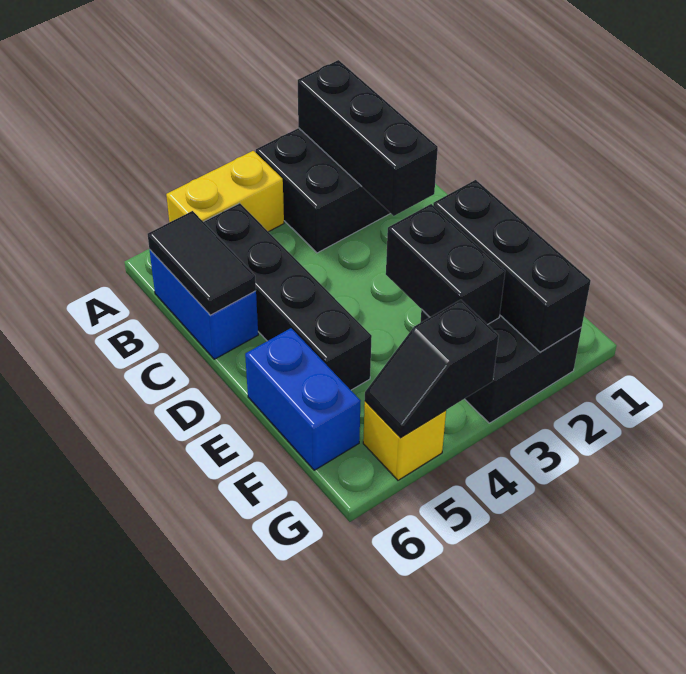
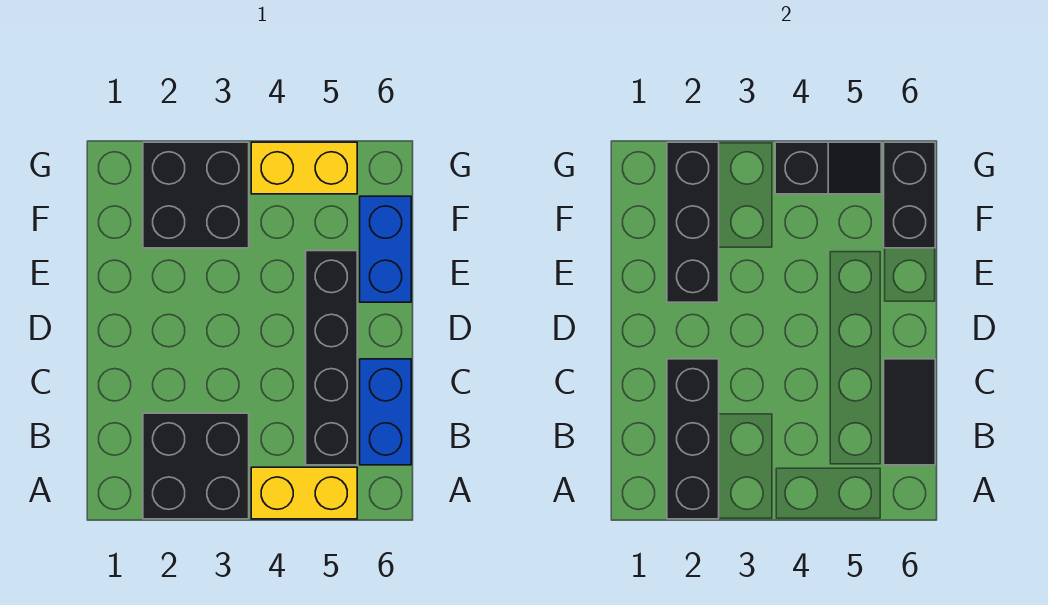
black brick E3:F3 level 2 -> black brick F6:G6 level 2
yellow brick G5 level 1 -> yellow brick G4:G5 level 1

